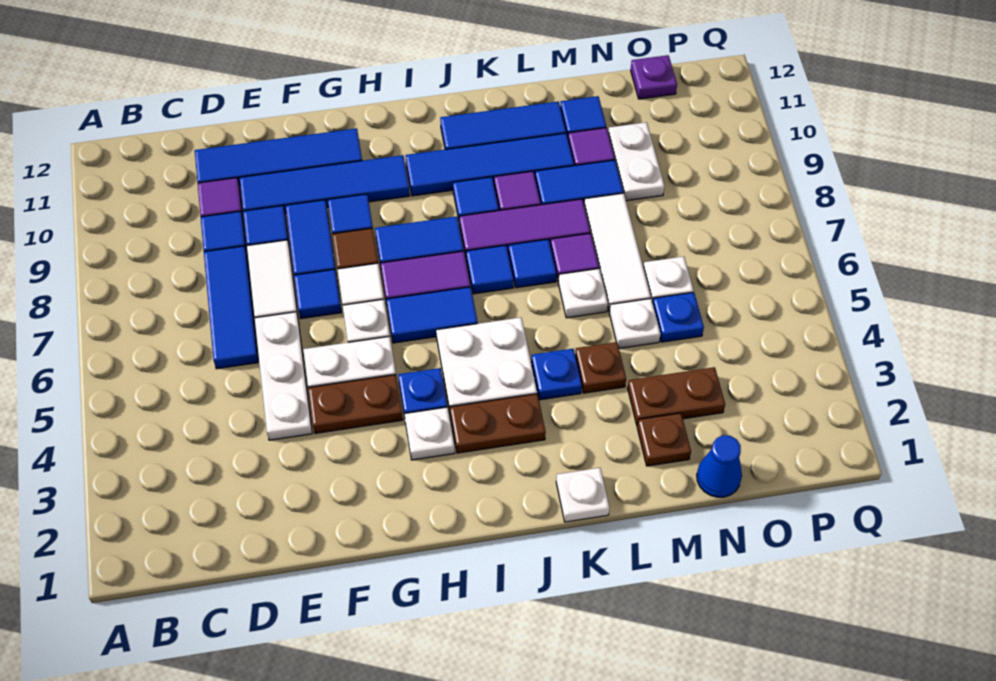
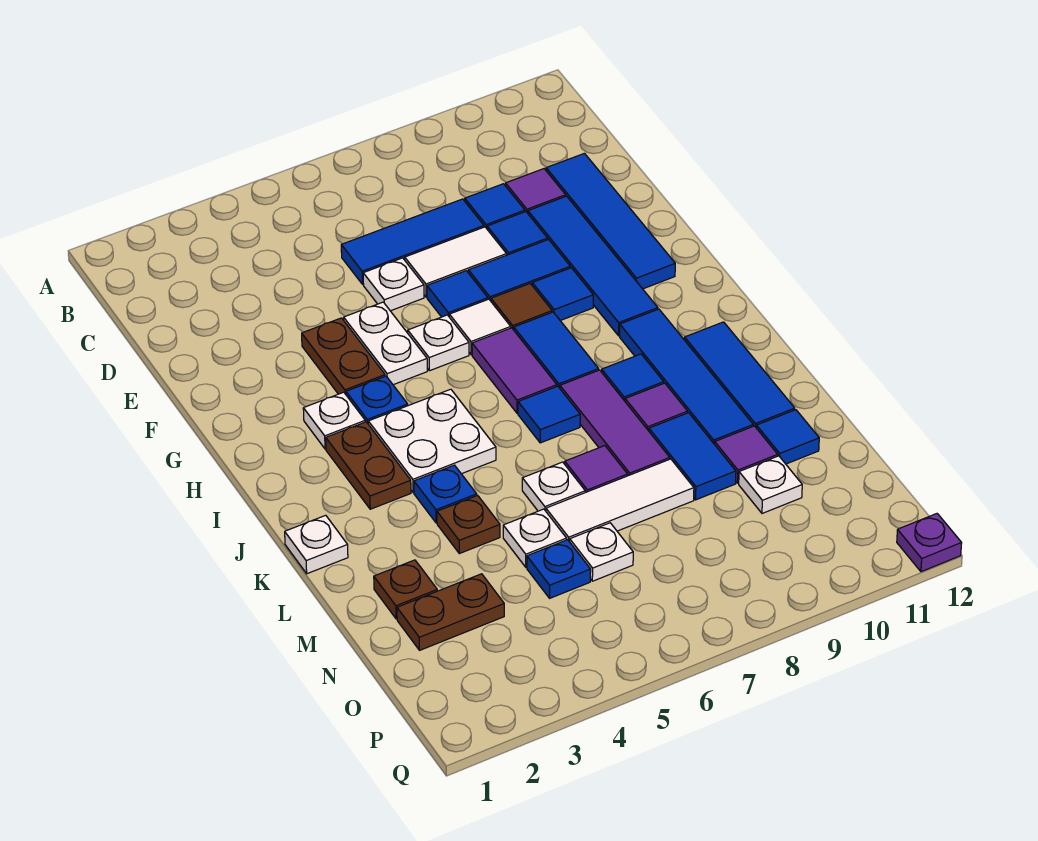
white plate E4:E6 level 1 -> white plate E6 level 1
blue tile H6:I6 level 1 -> none
blue tile K7 level 1 -> none
brown plate M3:N3 level 1 -> brown plate N2:N3 level 1
blue cone N1 level 1 -> none
white plate N9:N10 level 1 -> white plate N10 level 1
purple plate O12 level 1 -> purple plate Q12 level 1

